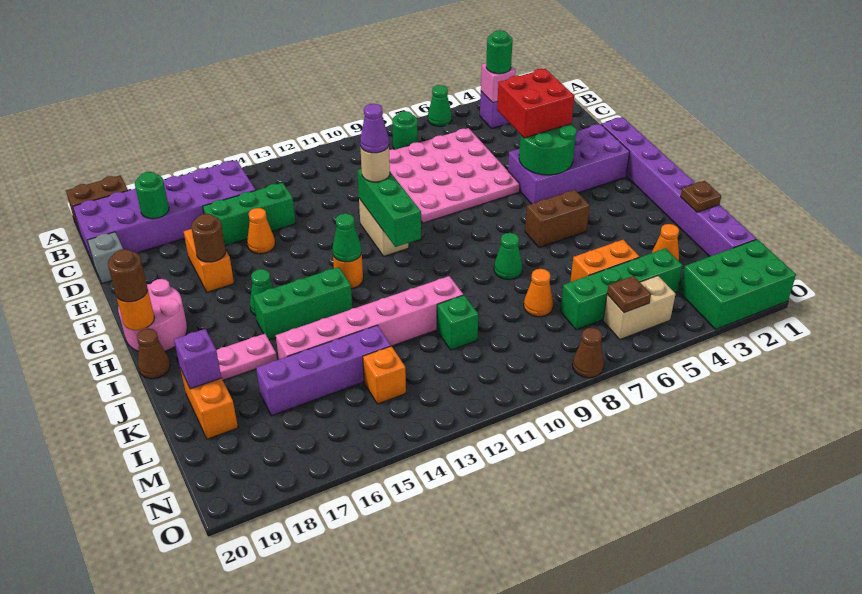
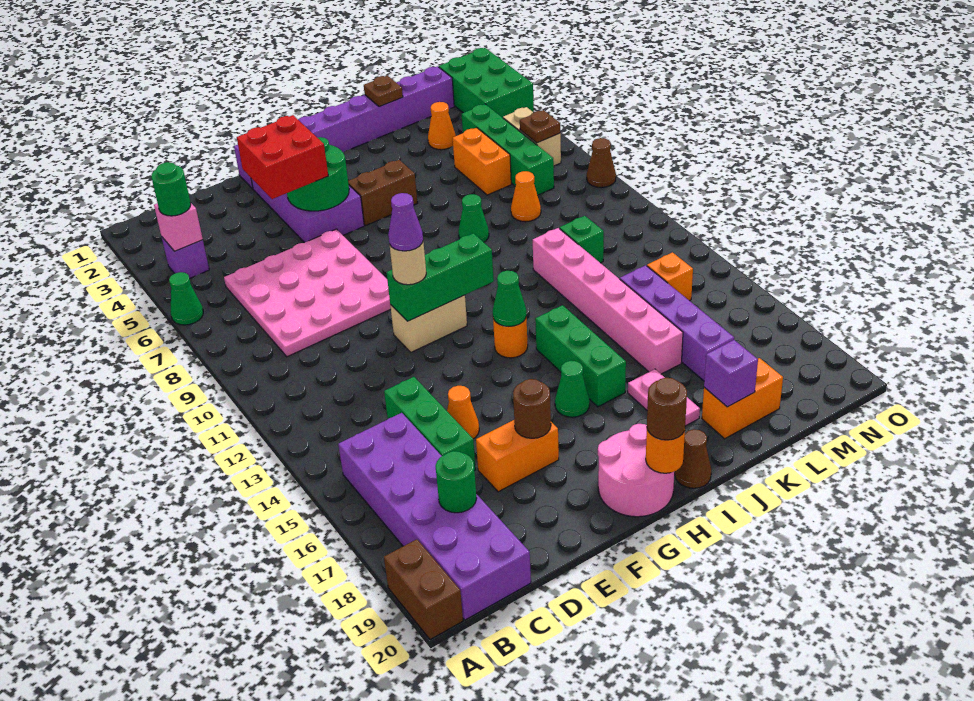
green round brick B8 level 1 -> none
grey brick D20 level 1 -> none
brown brick I5:I6 level 1 -> brown brick H5:I5 level 1

